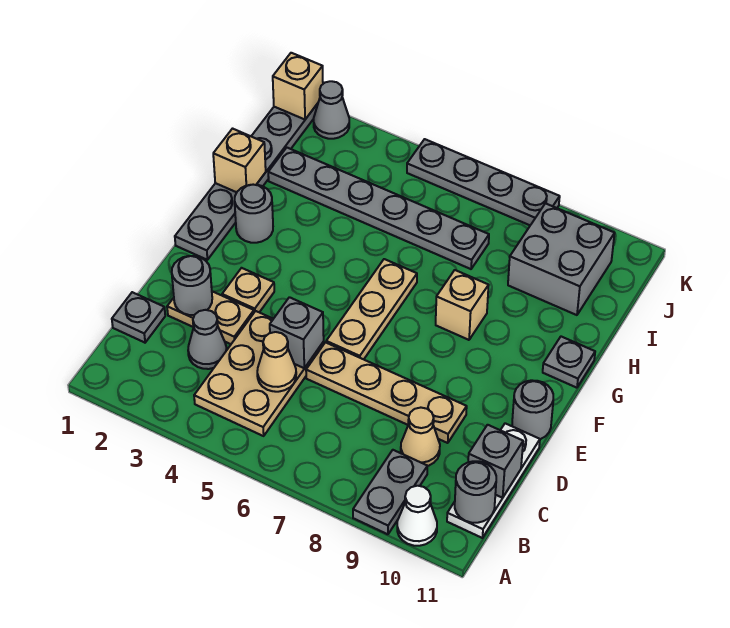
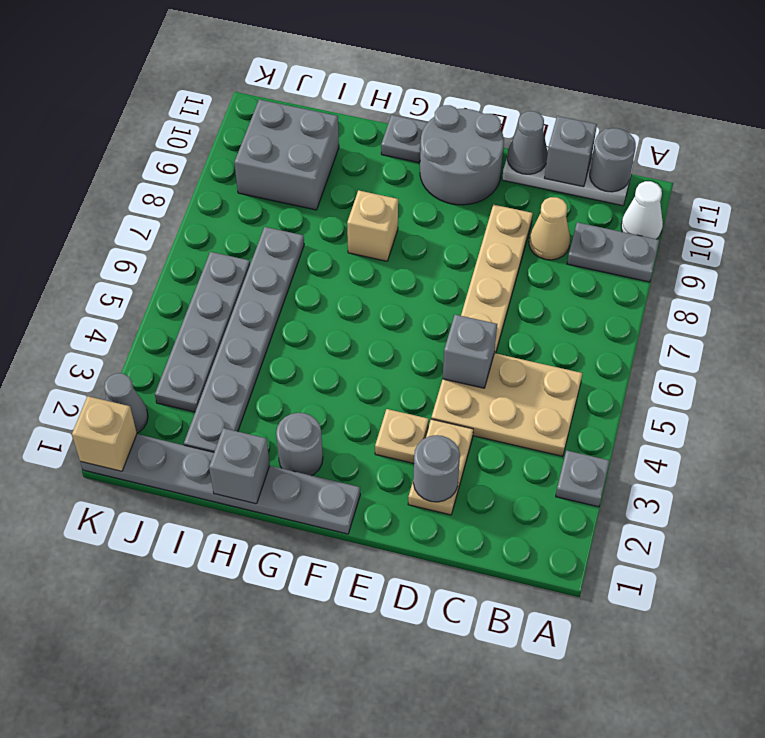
grey plate C1 level 1 -> grey plate A3 level 1
grey cone C3 level 1 -> grey cone D11 level 2
tan cone C5 level 2 -> none
tan plate E6:G6 level 1 -> none
grey round brick E11 level 1 -> grey round brick E10:F11 level 1
tan brick H1 level 2 -> grey brick H1 level 2
grey plate K5:K8 level 1 -> grey plate J3:J6 level 1

